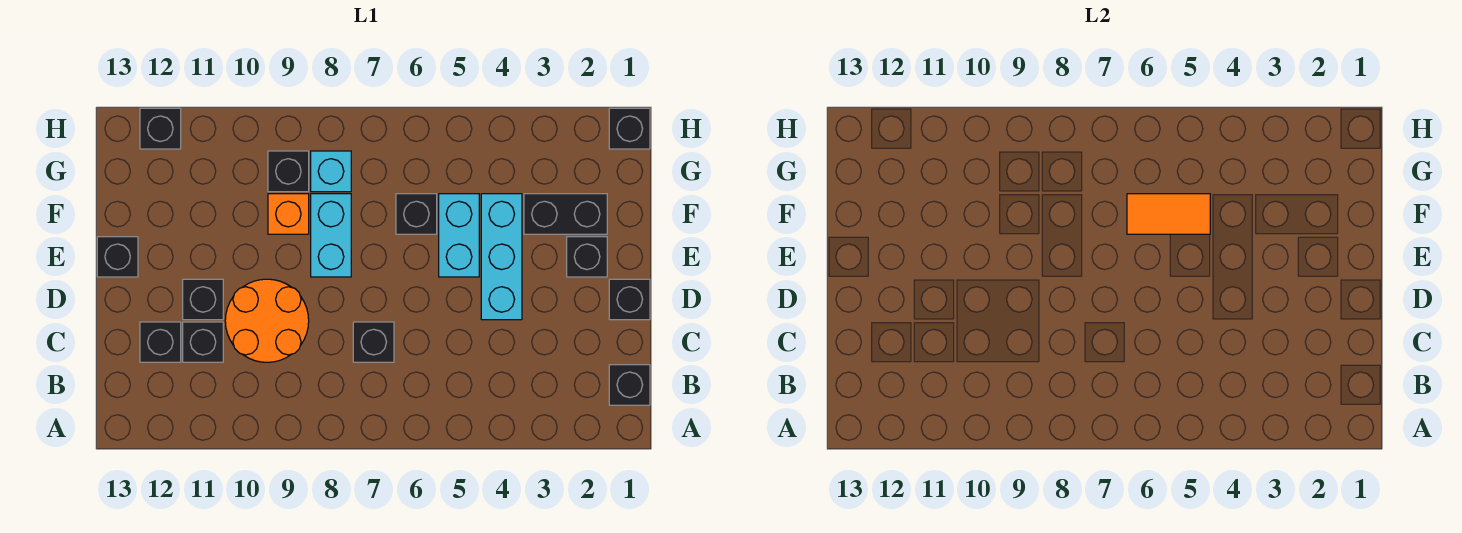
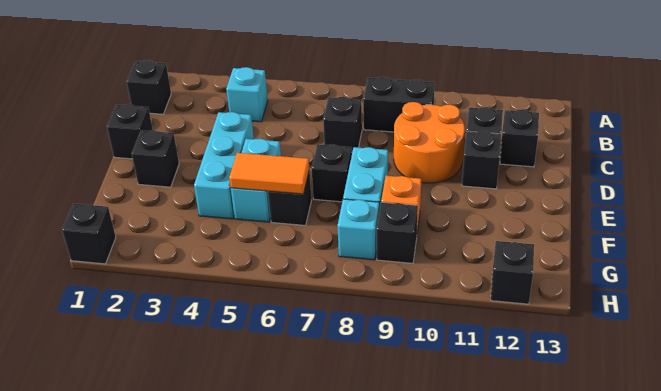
none -> cyan brick B4 level 1
black brick E13 level 1 -> black brick E7 level 1
black brick F2:F3 level 1 -> black brick B8:B9 level 1

